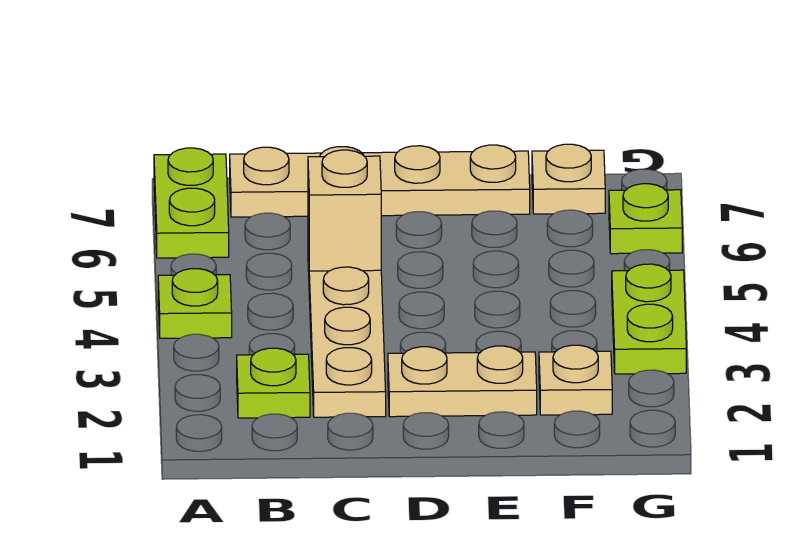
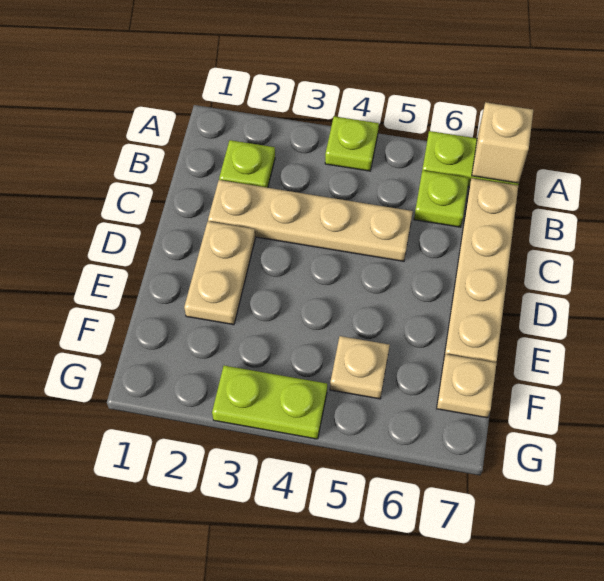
tan brick C5 level 2 -> tan brick A7 level 2
tan plate F2 level 1 -> tan plate F5 level 1
lime plate G6 level 1 -> lime plate B6 level 1

